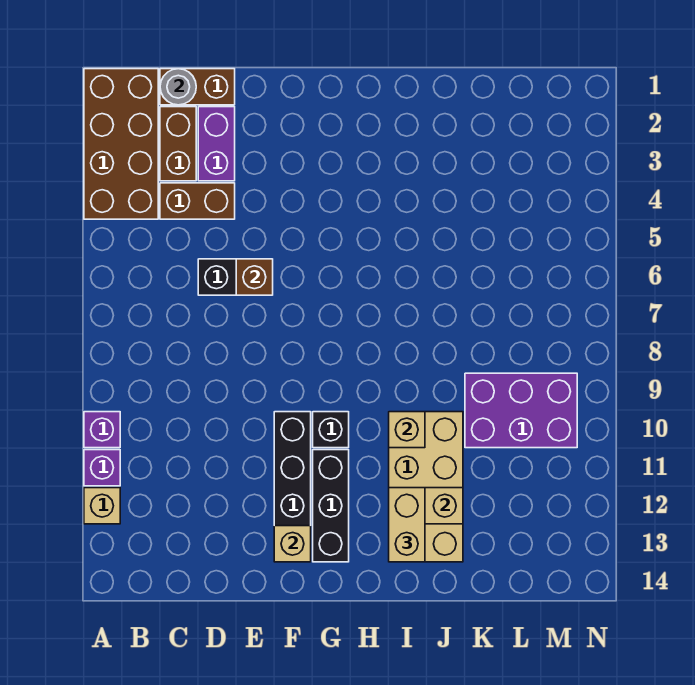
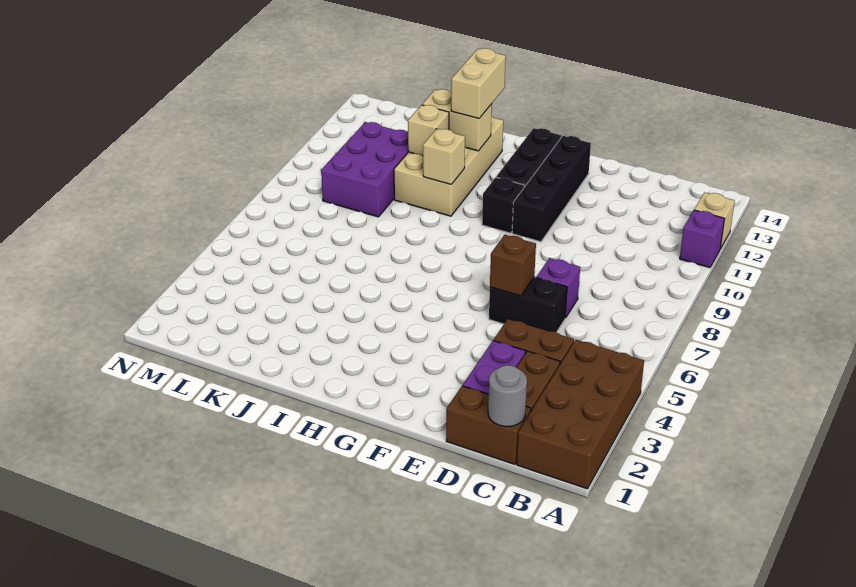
purple brick A10 level 1 -> purple brick D7 level 1
tan brick F13 level 2 -> tan brick J11 level 2
purple brick K9:M10 level 1 -> purple brick K9:L11 level 1

